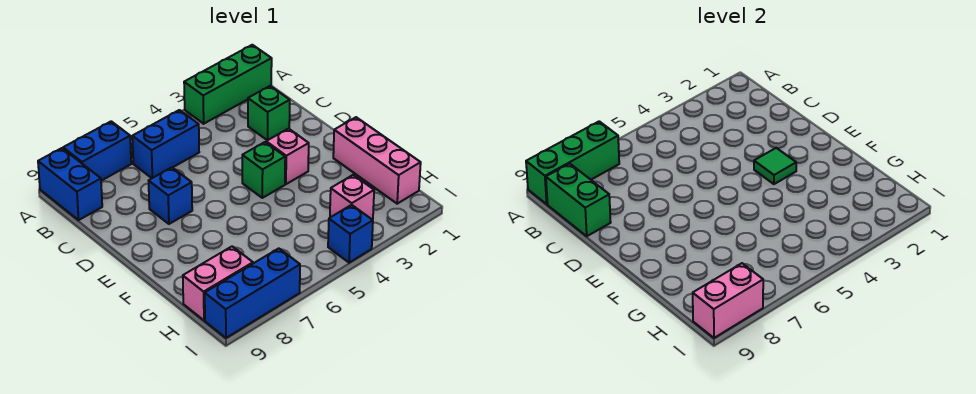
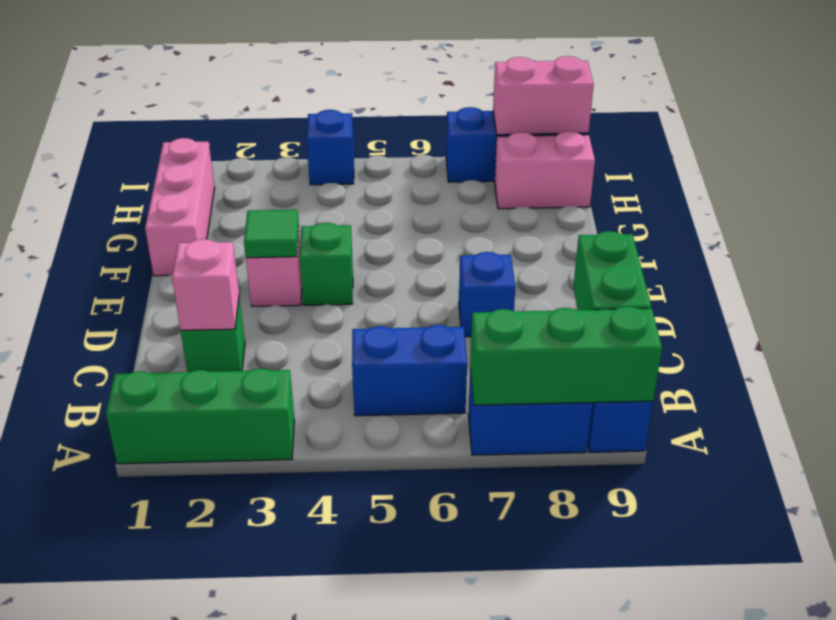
pink brick H3 level 1 -> pink brick C2 level 2

